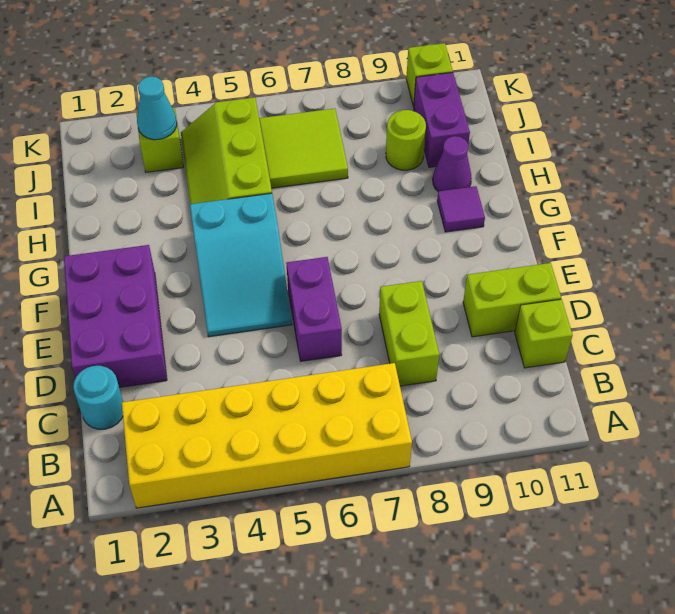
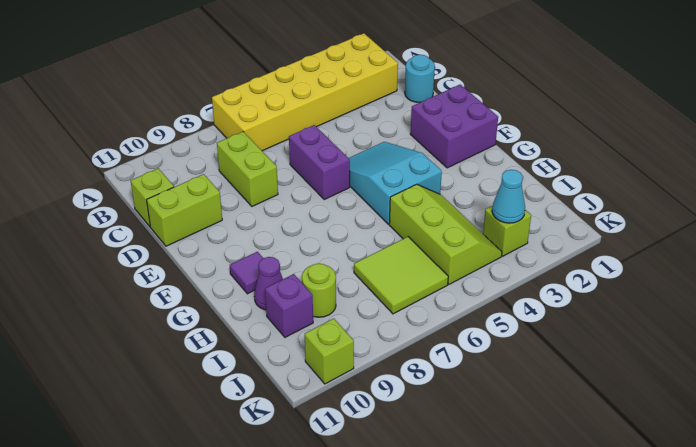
purple brick D1:F2 level 1 -> purple brick E1:F2 level 1
purple brick I10:J10 level 1 -> purple brick I10 level 1

